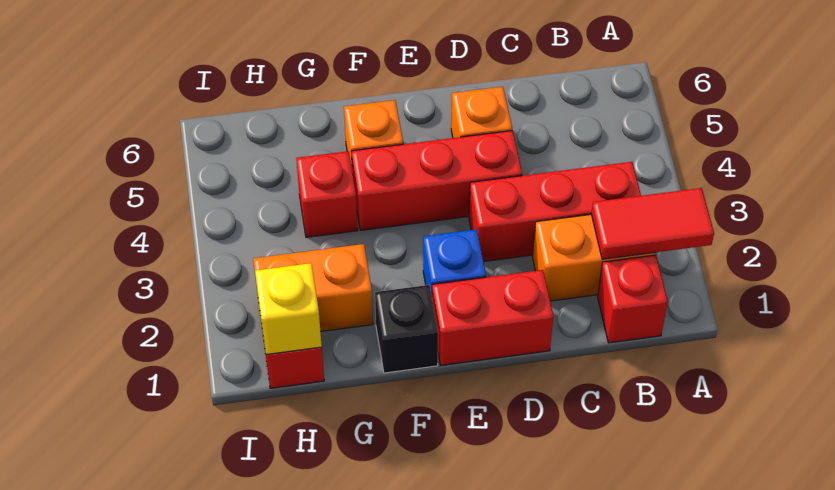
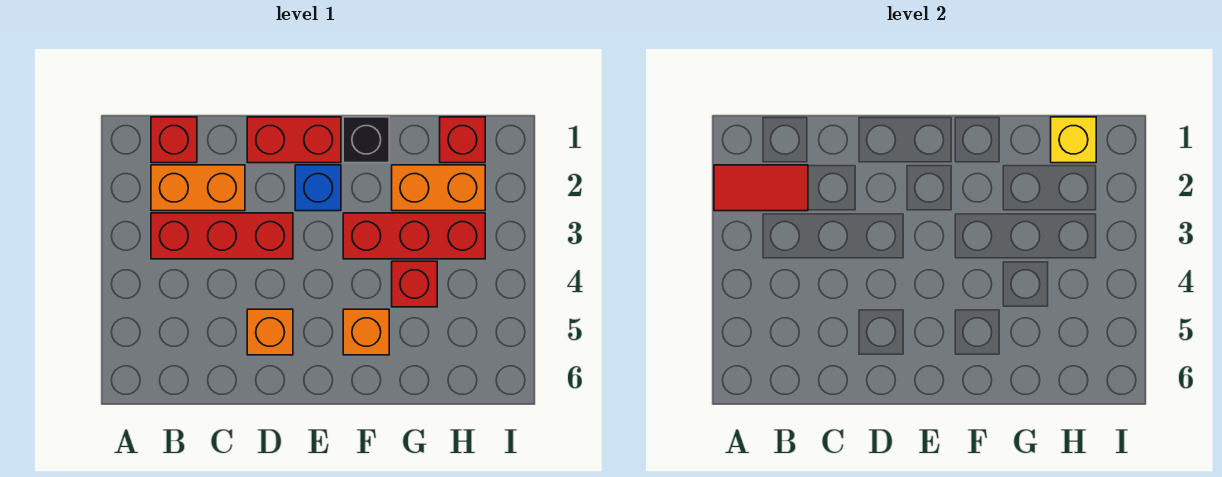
red brick D4:F4 level 1 -> red brick F3:H3 level 1

